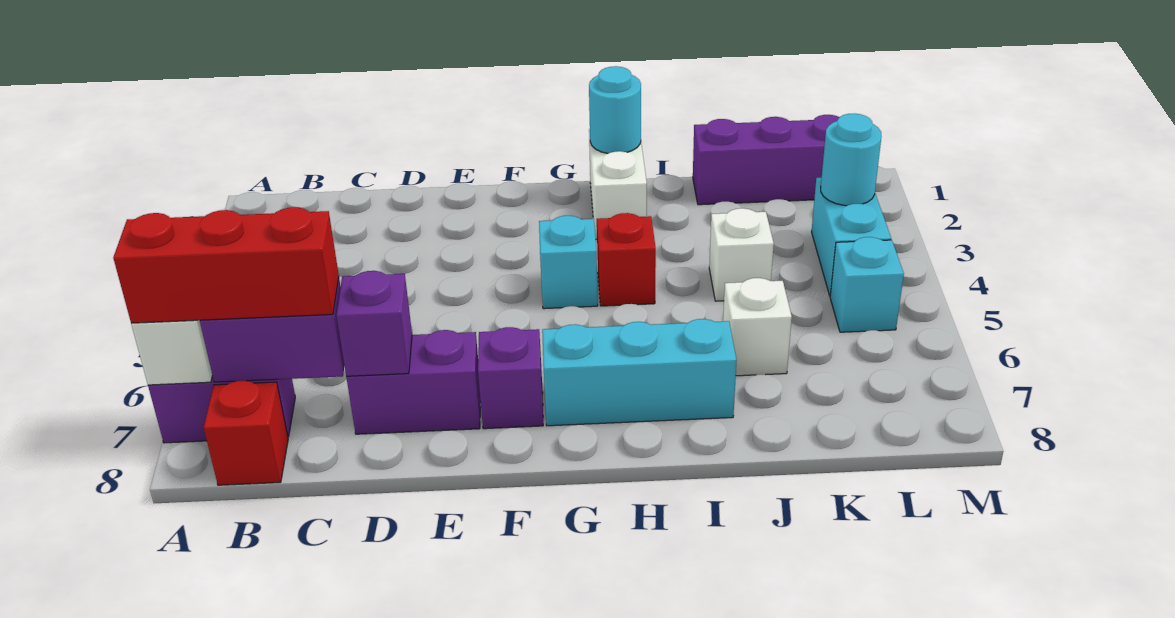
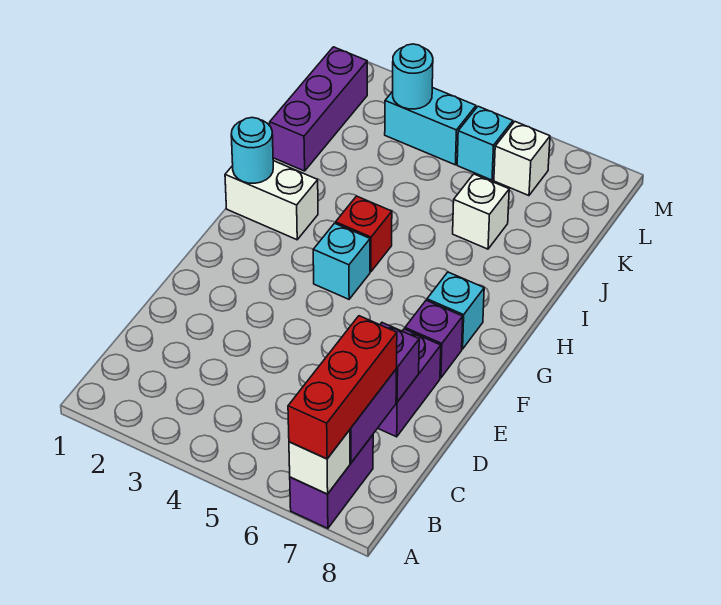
red brick B8 level 1 -> none
cyan brick G7:I7 level 1 -> cyan brick G7 level 1
white brick J4 level 1 -> white brick L6 level 1

